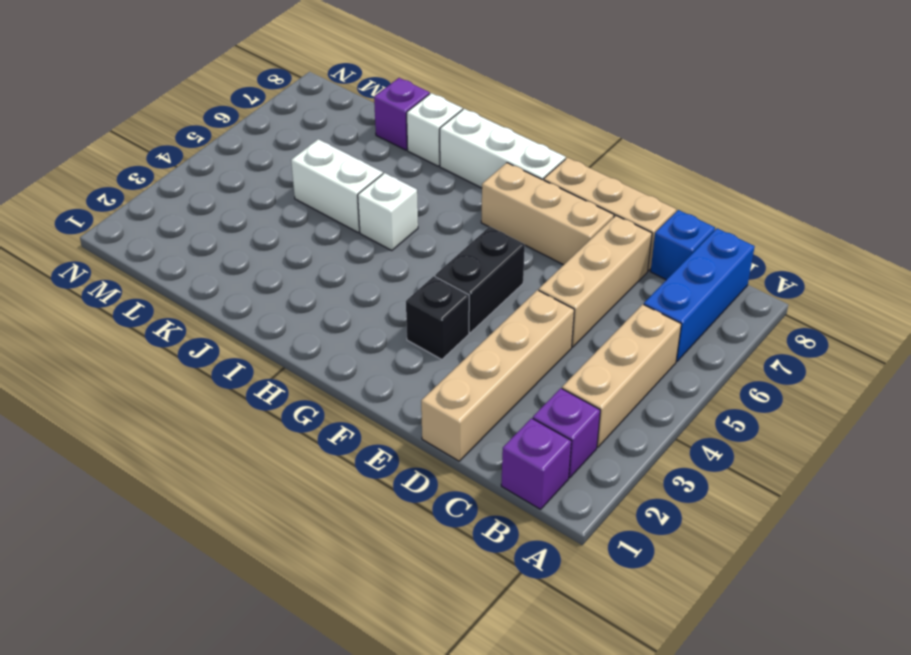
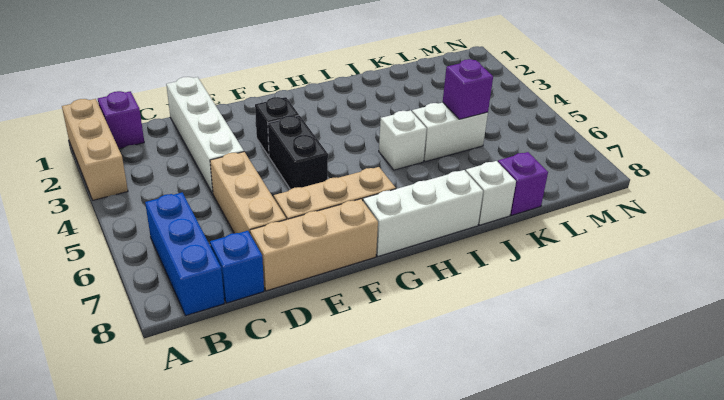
purple brick B2 level 1 -> purple brick K5 level 2
tan brick B3:B5 level 1 -> tan brick A1:A3 level 1
tan brick D1:D4 level 1 -> white brick D1:D4 level 1

